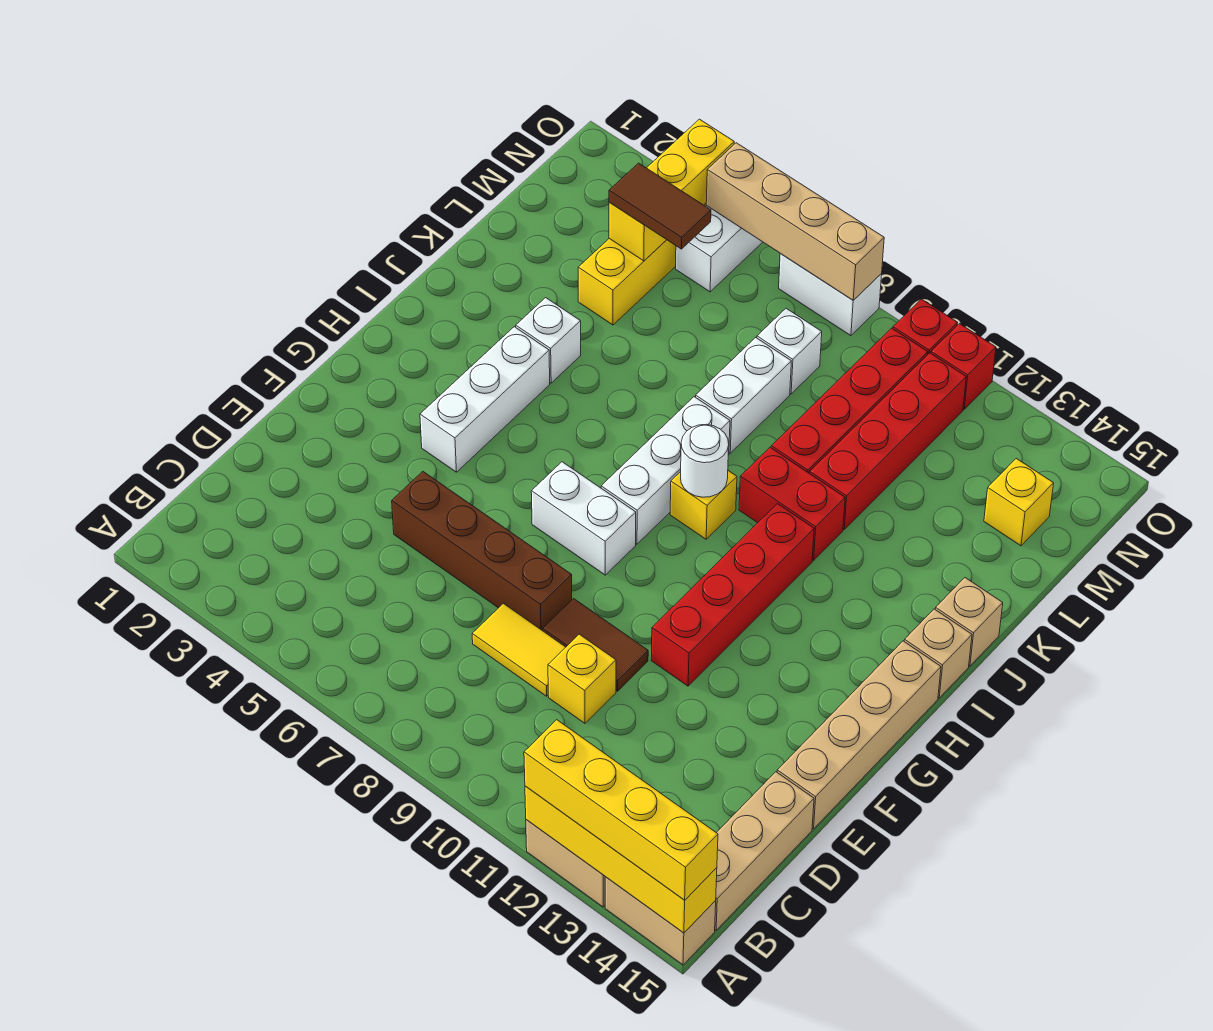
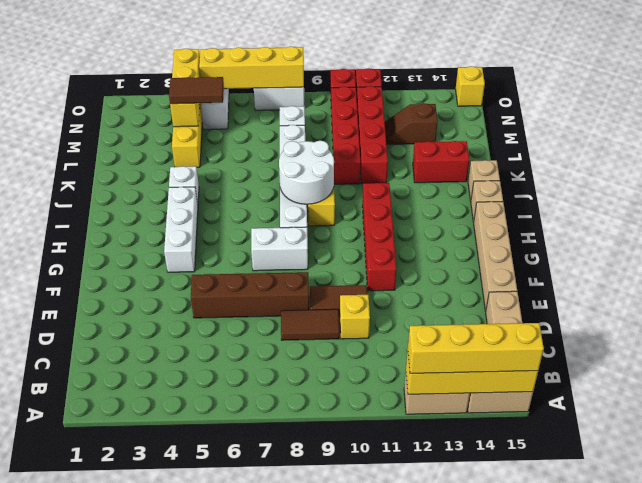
yellow tile D8:D9 level 1 -> brown tile D8:D9 level 1
white round brick I9 level 2 -> white round brick I8:J9 level 2
red brick J10:J11 level 1 -> red brick K13:K14 level 1
none -> brown slope M12:M13 level 1 top 13
yellow brick M14 level 1 -> yellow brick O15 level 1
tan brick O5:O8 level 2 -> yellow brick O5:O8 level 2

